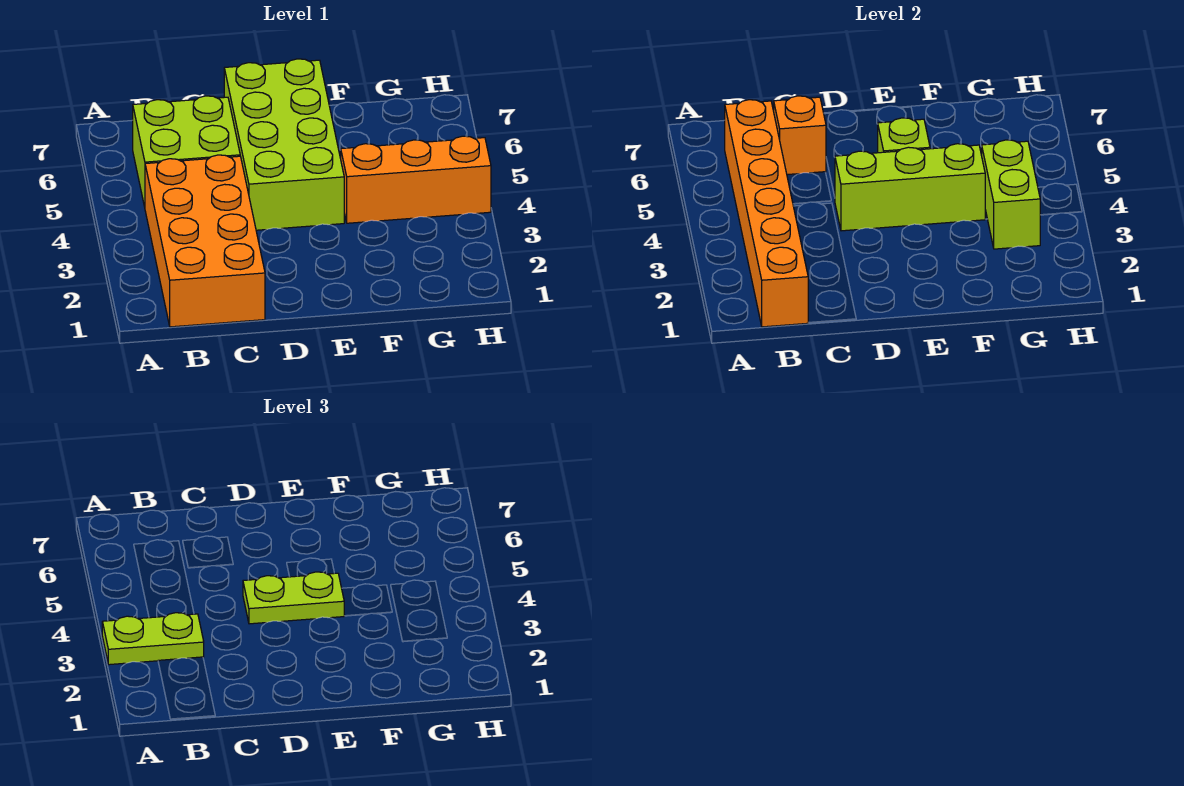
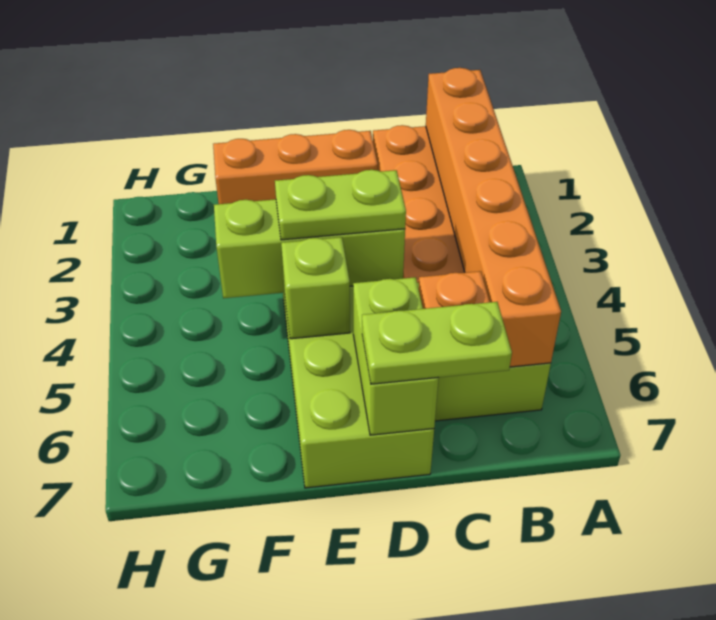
lime plate A3:B3 level 3 -> lime plate C7:D7 level 3
orange brick F4:H4 level 1 -> orange brick D1:F1 level 1
lime brick G3:G4 level 2 -> lime brick D6:D7 level 2

